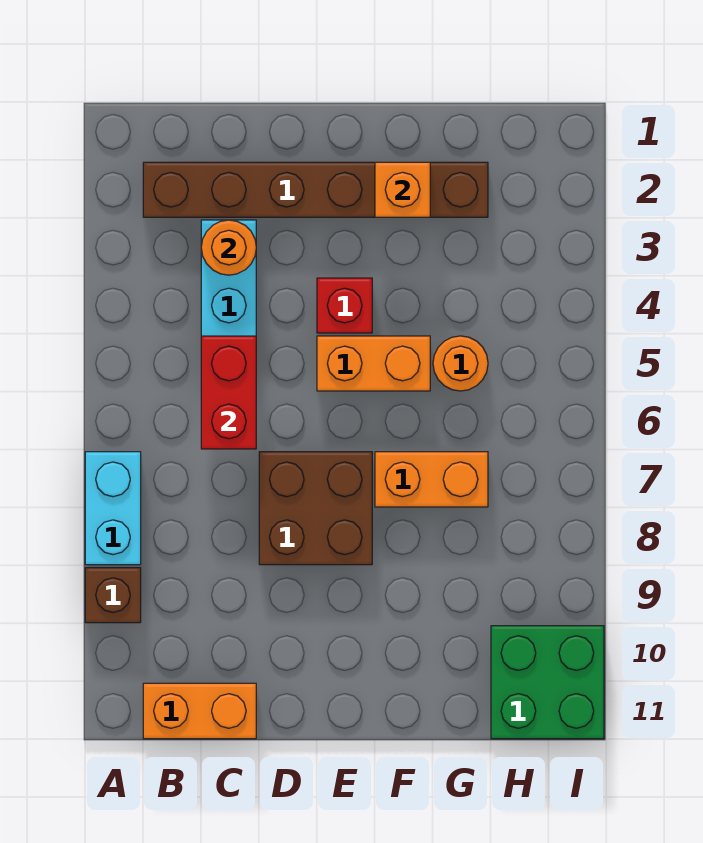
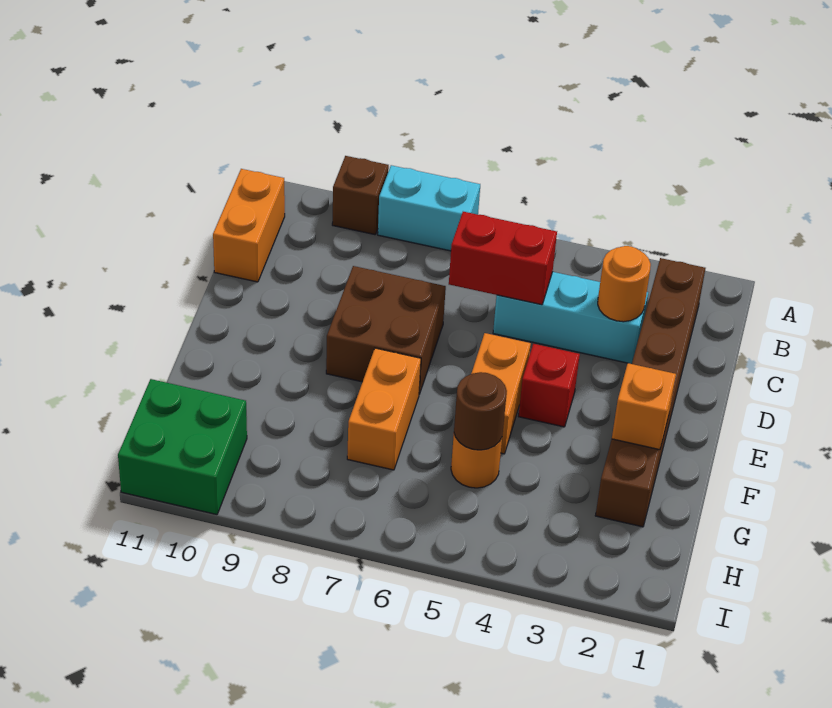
none -> brown round brick G5 level 2

